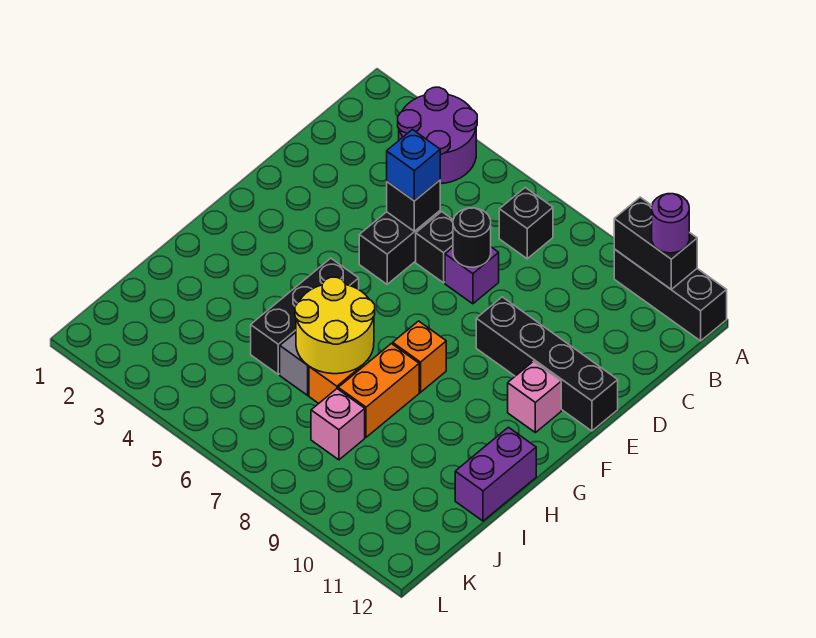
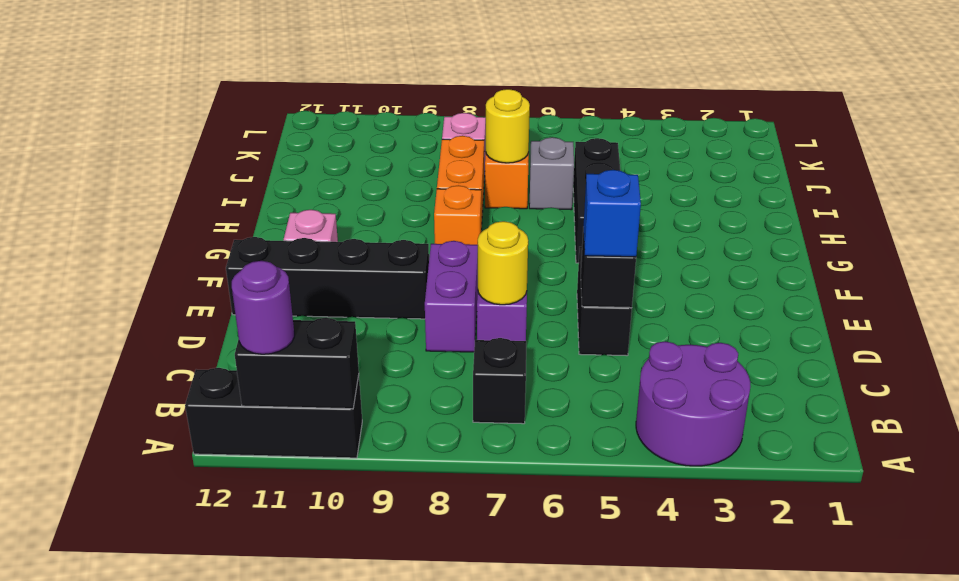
black brick D6 level 1 -> none
black round brick D7 level 2 -> yellow round brick D7 level 2
yellow round brick H6:I7 level 2 -> yellow round brick I7 level 2
purple brick H12:I12 level 1 -> purple brick D8:E8 level 1

